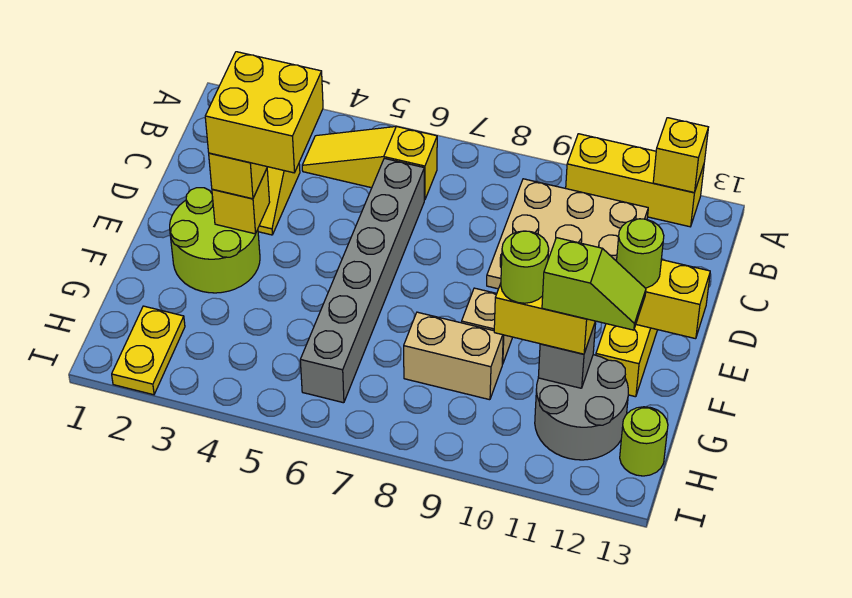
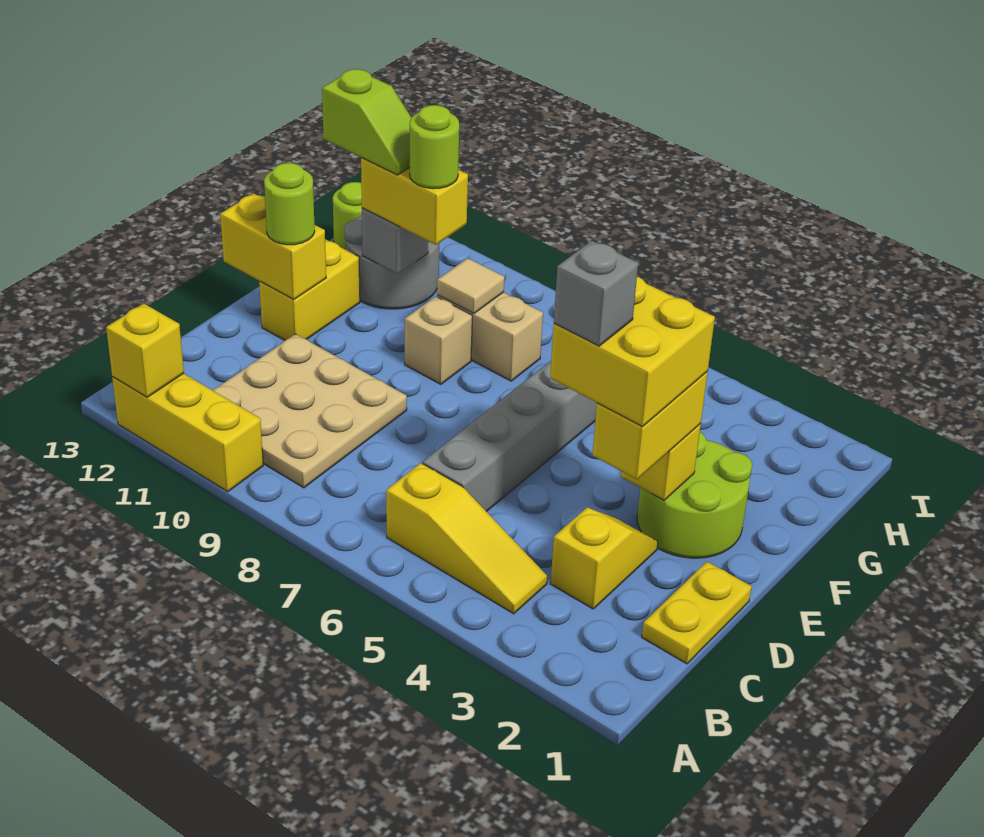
none -> grey brick D4 level 5
none -> tan tile G9 level 2
lime slope G11:G12 level 4 top 11 -> lime slope G11:G12 level 4 top 12
yellow plate H2:I2 level 1 -> yellow plate C1:D1 level 1

